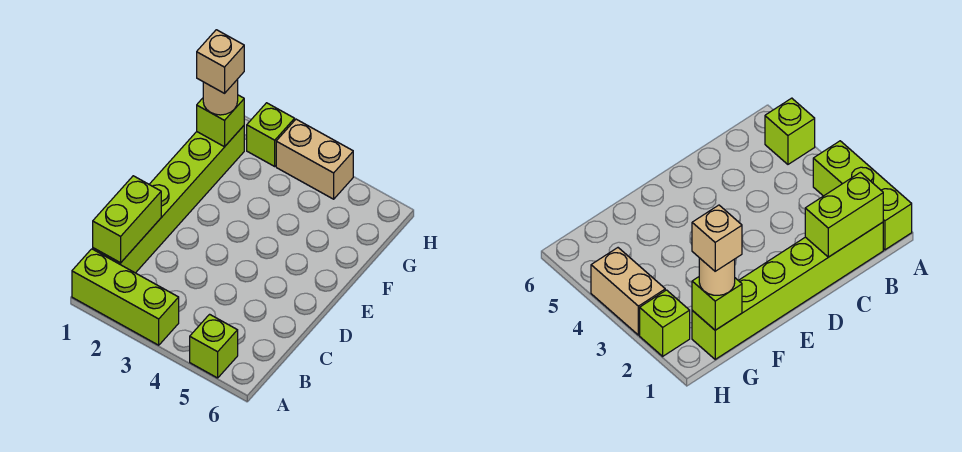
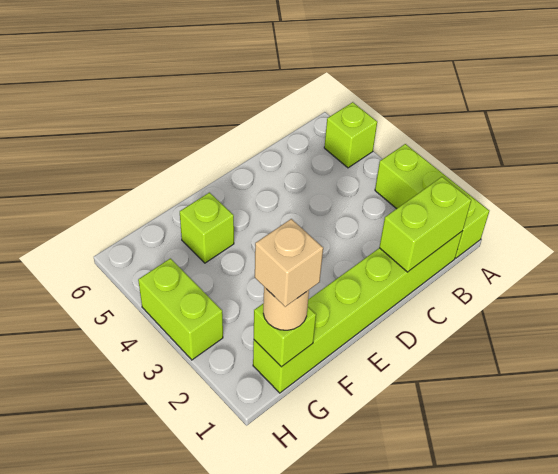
lime brick H2 level 1 -> lime brick F5 level 1
tan brick H3:H4 level 1 -> lime brick H3:H4 level 1

